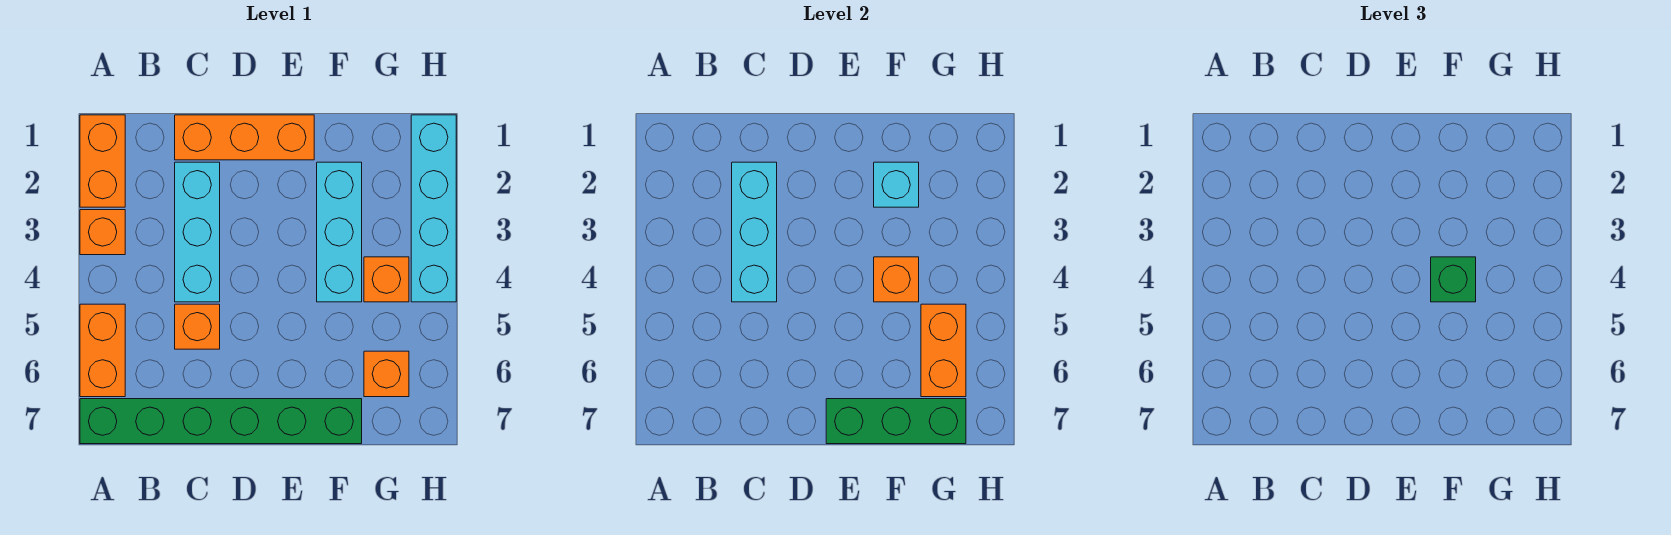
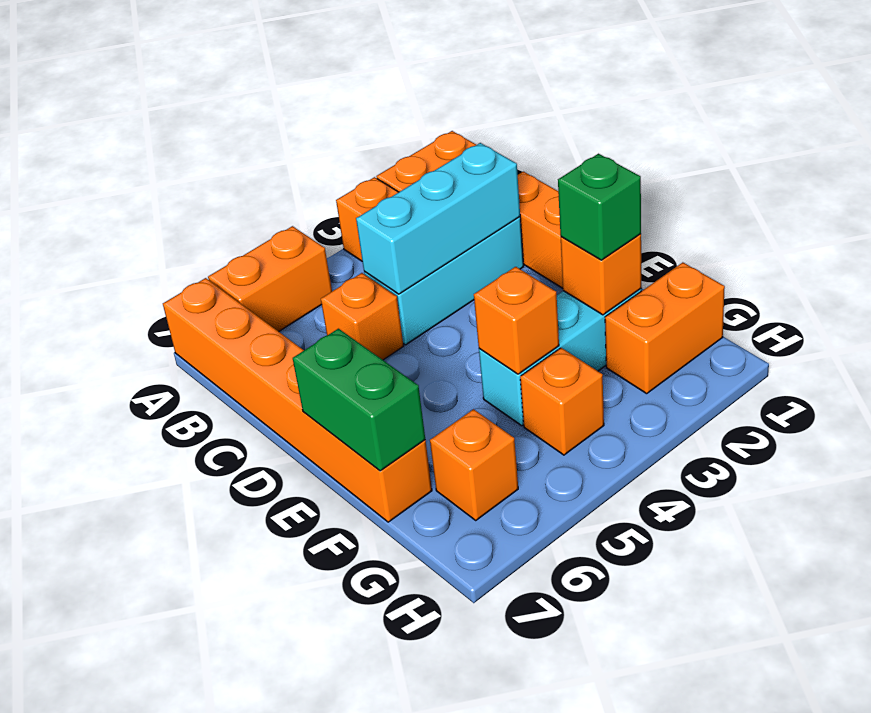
green brick A7:F7 level 1 -> orange brick A7:F7 level 1
green brick E7:G7 level 2 -> green brick E7:F7 level 2
cyan brick F2 level 2 -> orange brick F2 level 2
green brick F4 level 3 -> green brick F2 level 3
orange brick G5:G6 level 2 -> orange brick G1:G2 level 1
cyan brick H1:H4 level 1 -> none

